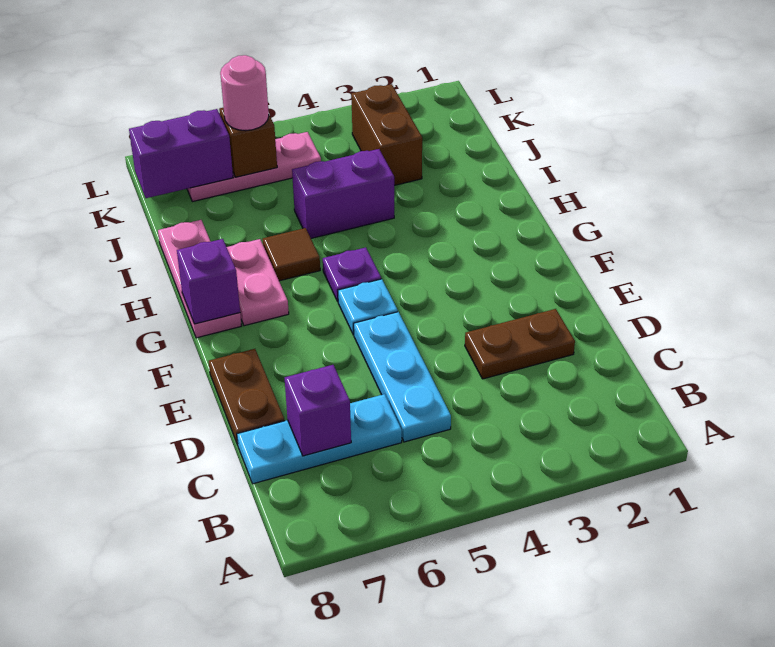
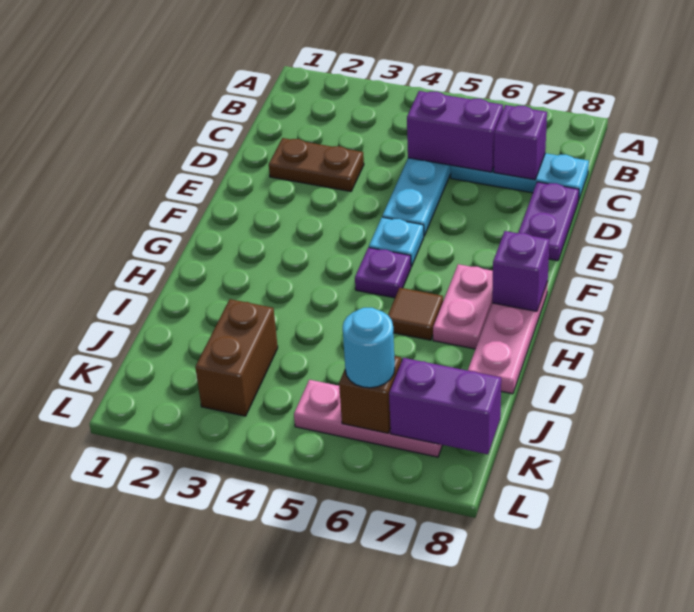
brown plate D8:E8 level 1 -> purple plate D8:E8 level 1
purple brick I4:I5 level 1 -> purple brick C5:C6 level 2
pink round brick K6 level 3 -> cyan round brick K6 level 3

